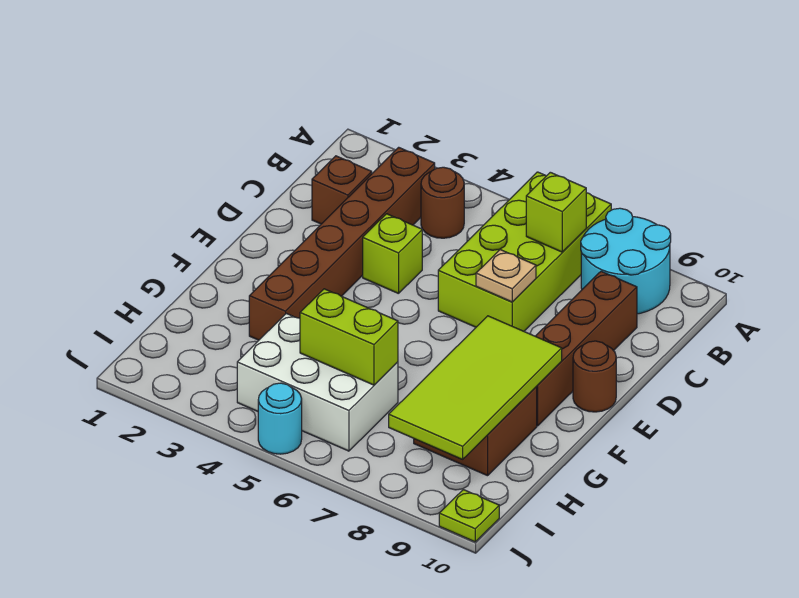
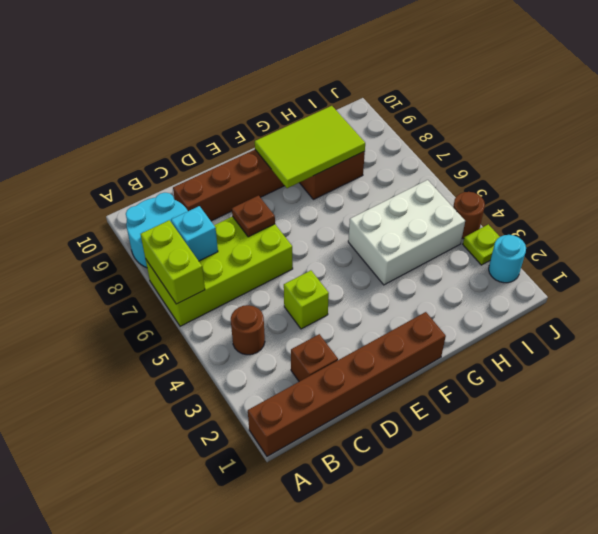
brown brick B3:G3 level 1 -> brown brick A1:F1 level 1
lime brick B7 level 2 -> cyan brick B7 level 2
tan plate D7 level 2 -> brown plate D7 level 2
brown round brick E10 level 1 -> brown round brick J4 level 1
lime tile F8:I9 level 2 -> lime tile F8:H9 level 2
white brick H4:I6 level 1 -> white brick G4:I5 level 1
lime brick H5:H6 level 2 -> lime brick A6:A7 level 2
cyan round brick J5 level 1 -> cyan round brick J2 level 1
lime plate J10 level 1 -> lime plate J3 level 1

